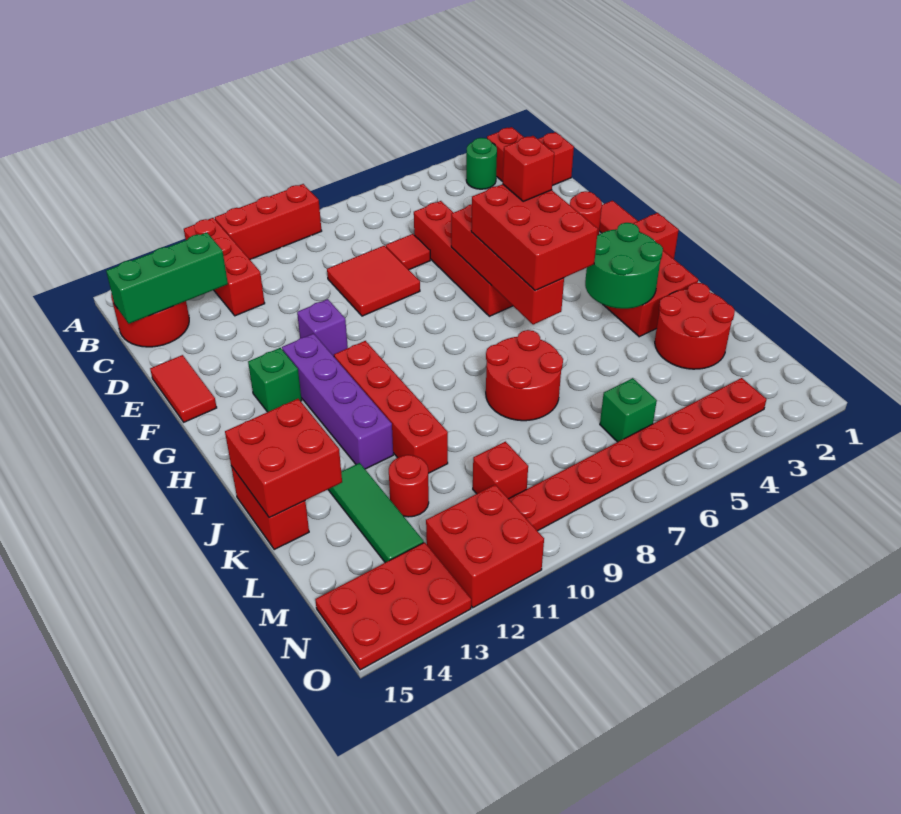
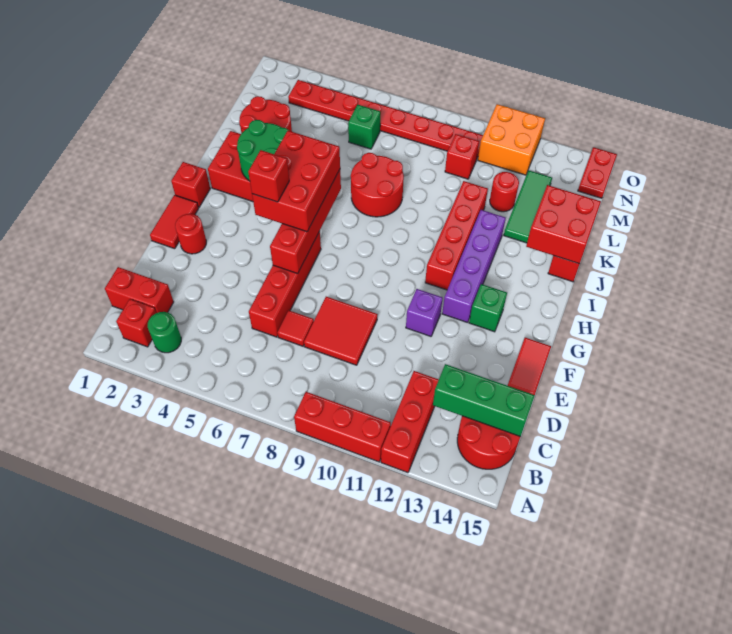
red brick N11:O12 level 1 -> orange brick N11:O12 level 1
red plate N13:O15 level 1 -> red plate N15:O15 level 1

